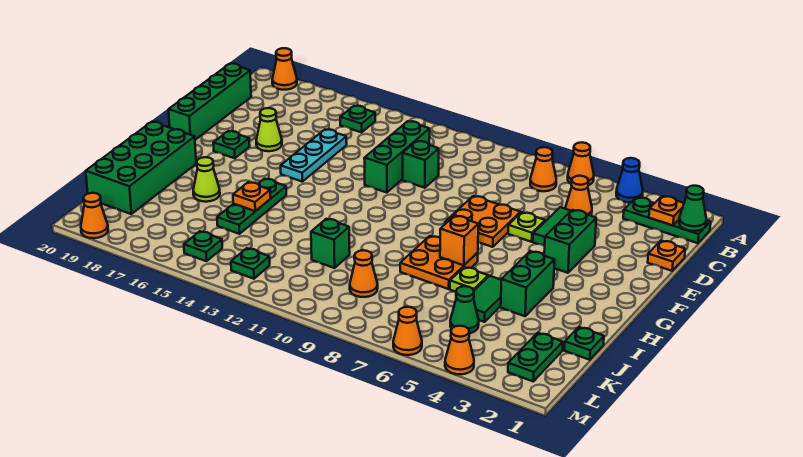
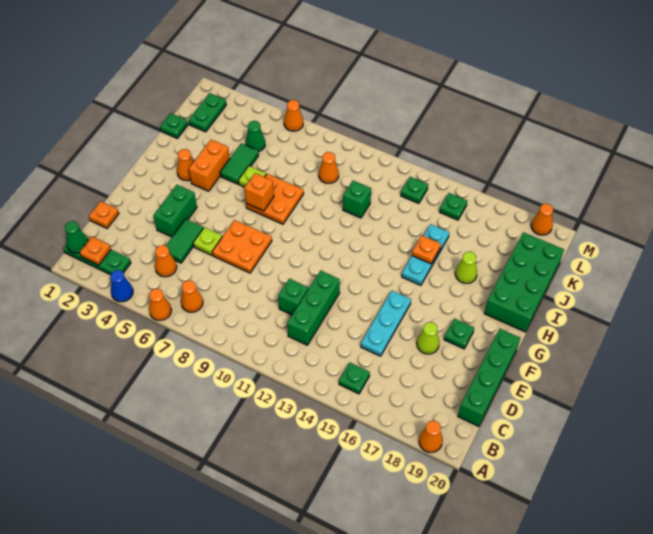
green brick H4:I4 level 1 -> orange brick H4:I4 level 1
green plate H15:J15 level 1 -> cyan plate H15:J15 level 1
orange cone M4 level 1 -> orange cone H3 level 1

